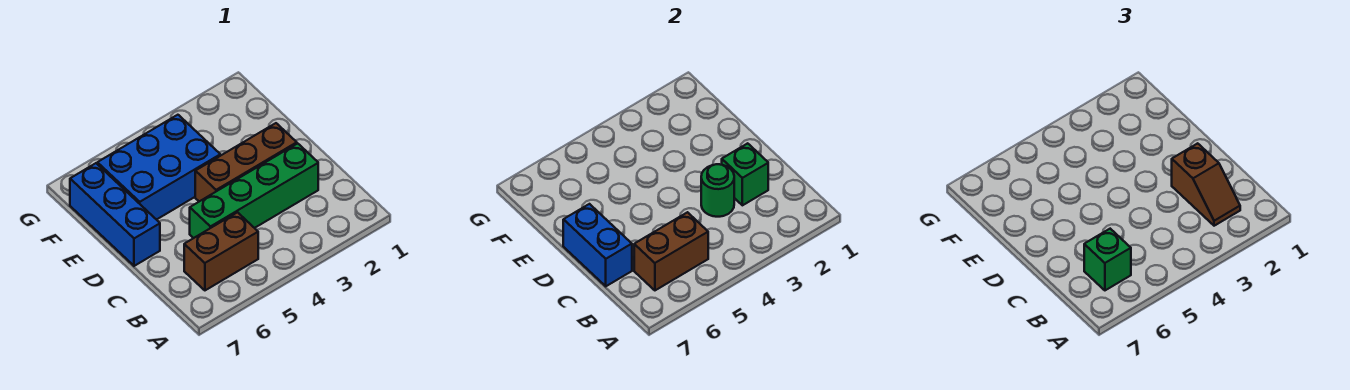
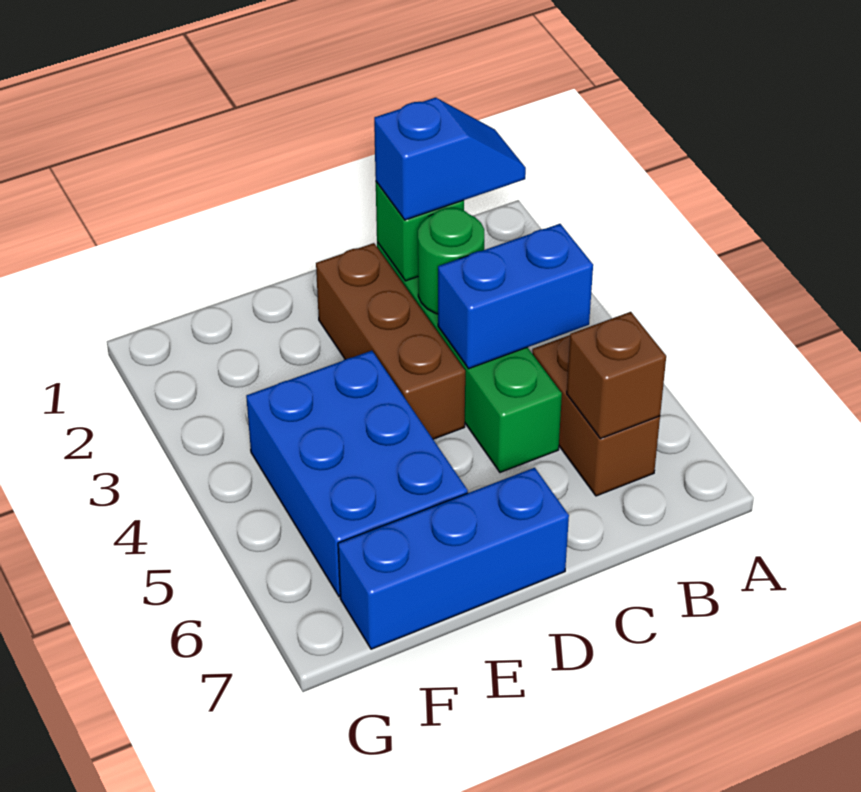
brown slope B2:C2 level 3 top C -> blue slope B2:C2 level 3 top C
brown brick B5:B6 level 2 -> brown brick B6 level 2
green brick B6 level 3 -> none
blue brick C7:D7 level 2 -> blue brick B4:C4 level 2

